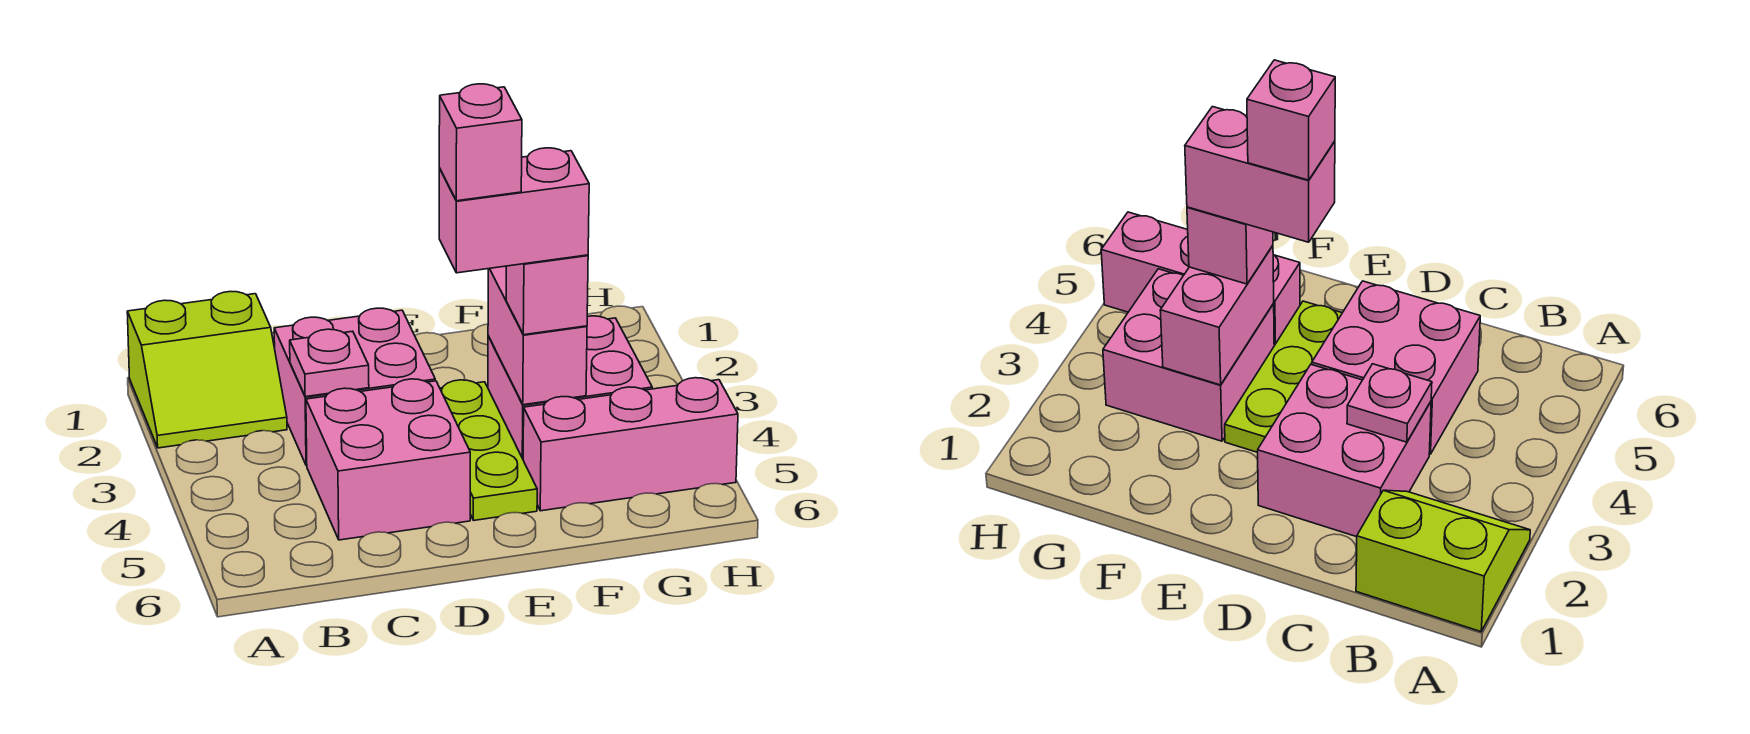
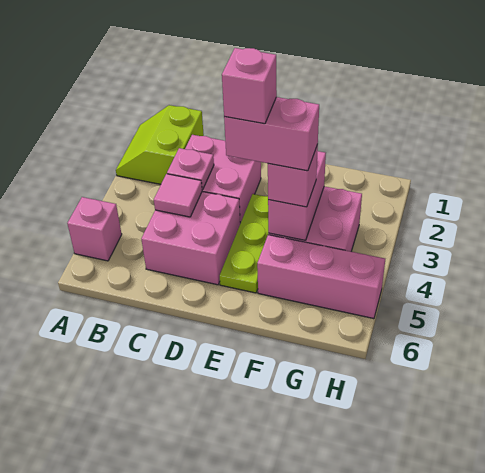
lime slope A1:B2 level 1 top 1 -> lime slope A1:B2 level 1 top B
none -> pink brick A5 level 1
none -> pink tile C4 level 2

